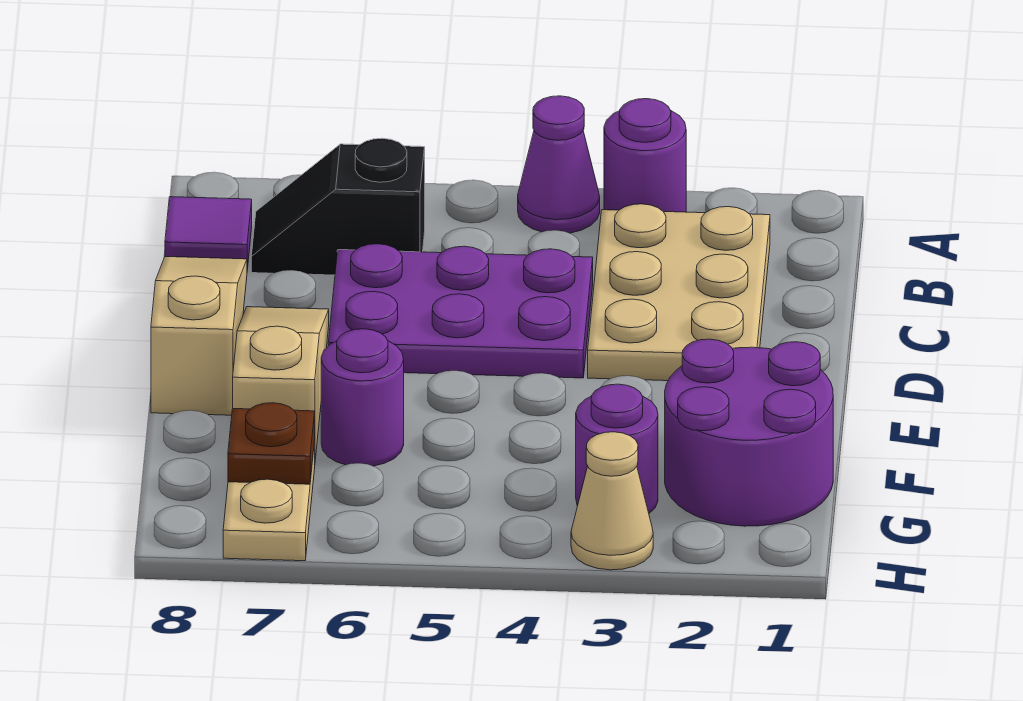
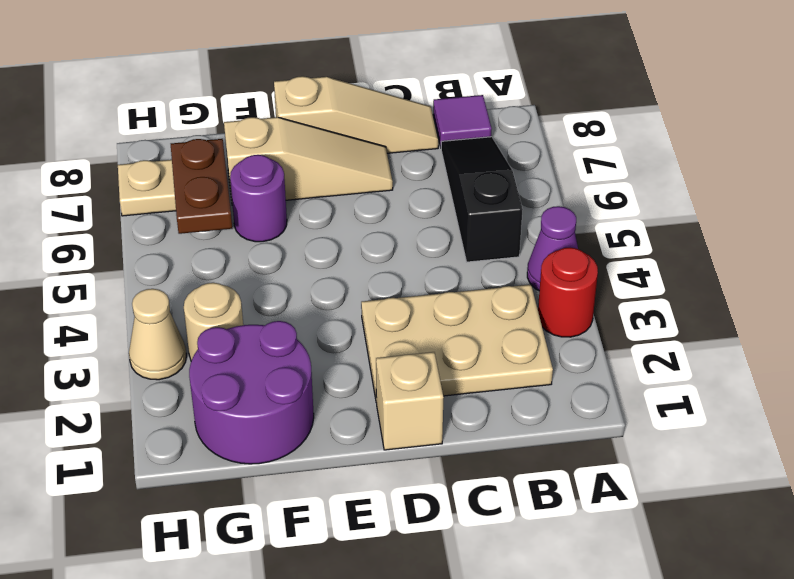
purple round brick A3 level 1 -> red round brick A3 level 1
black slope B6:B7 level 1 top 6 -> black slope B5:B7 level 1 top 5
purple plate C4:D6 level 1 -> none
none -> tan brick D1 level 1
purple round brick G3 level 1 -> tan round brick G3 level 1
brown plate G7 level 2 -> brown plate G6:G7 level 2

